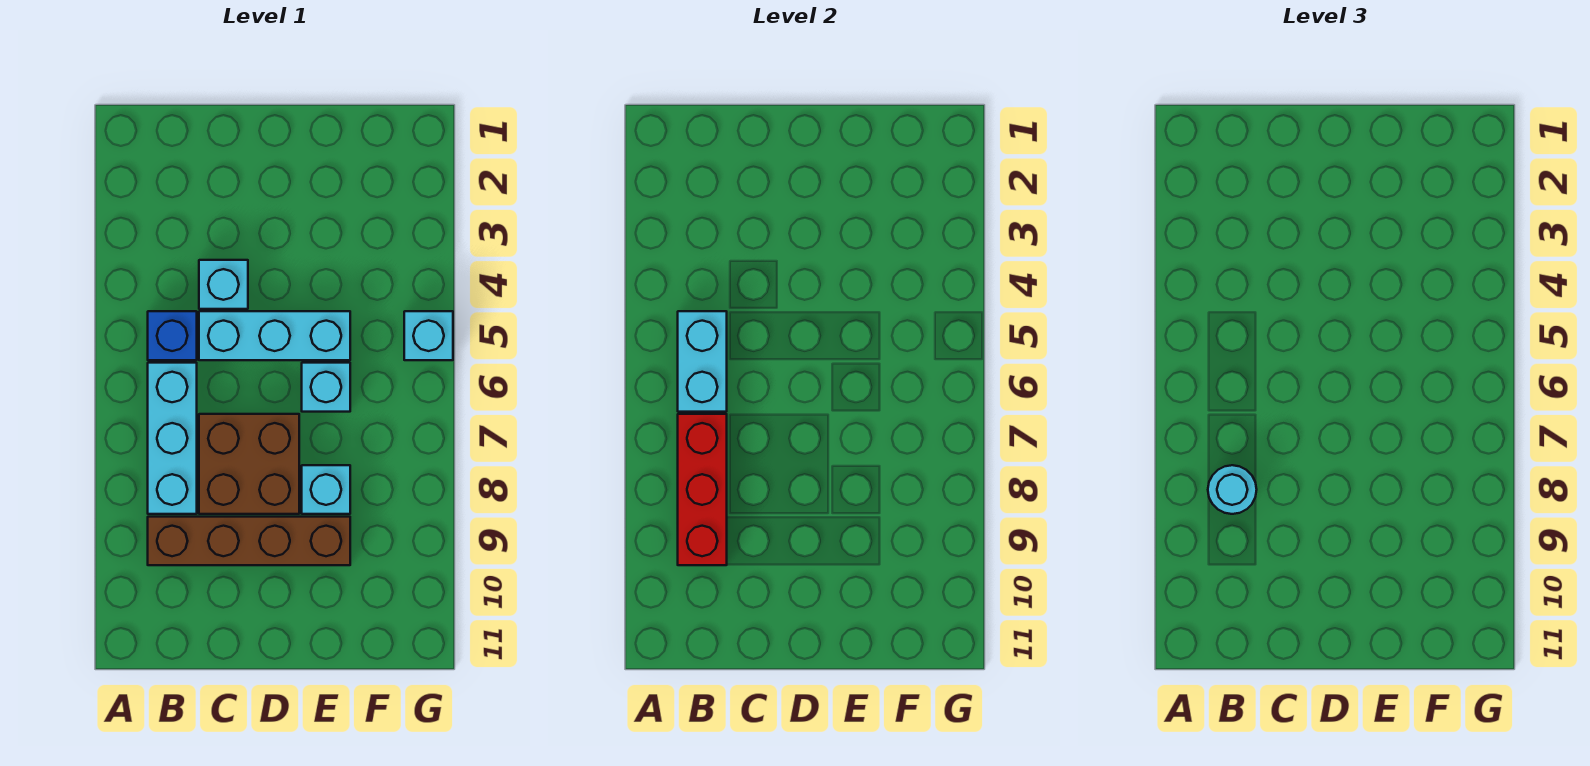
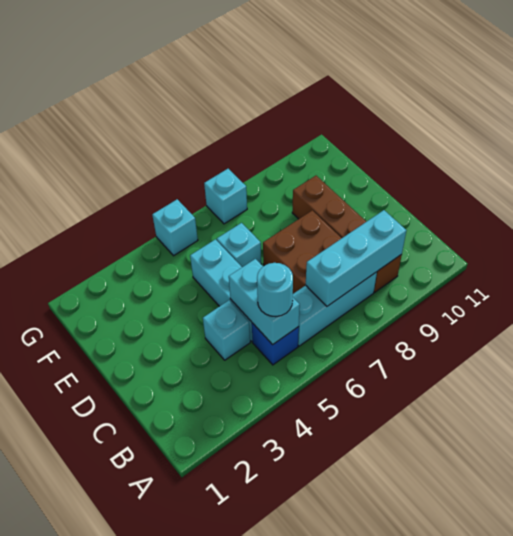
cyan brick B5:B6 level 2 -> cyan brick B5:C5 level 2
red brick B7:B9 level 2 -> cyan brick B7:B9 level 2
cyan round brick B8 level 3 -> cyan round brick B5 level 3
cyan brick E8 level 1 -> cyan brick G7 level 1

